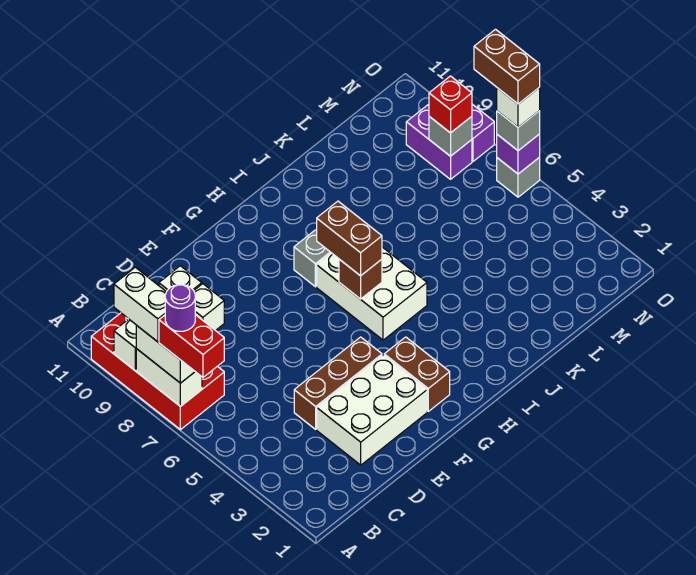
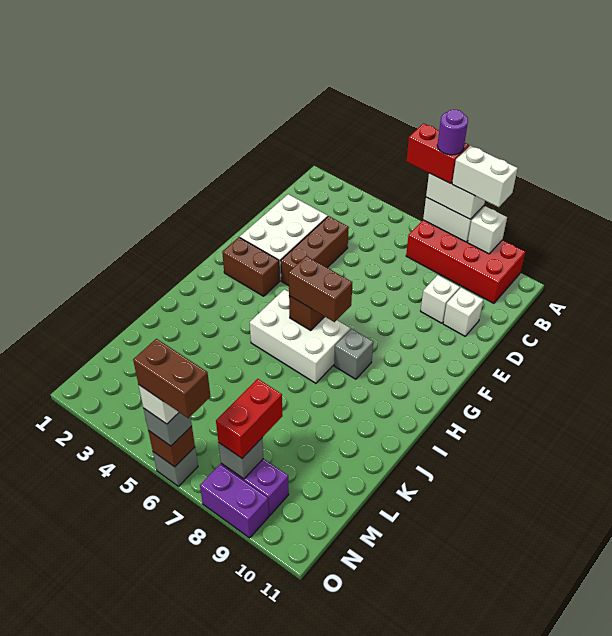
red brick N8 level 3 -> red brick M8:N8 level 3
purple brick O6 level 2 -> brown brick O6 level 2

